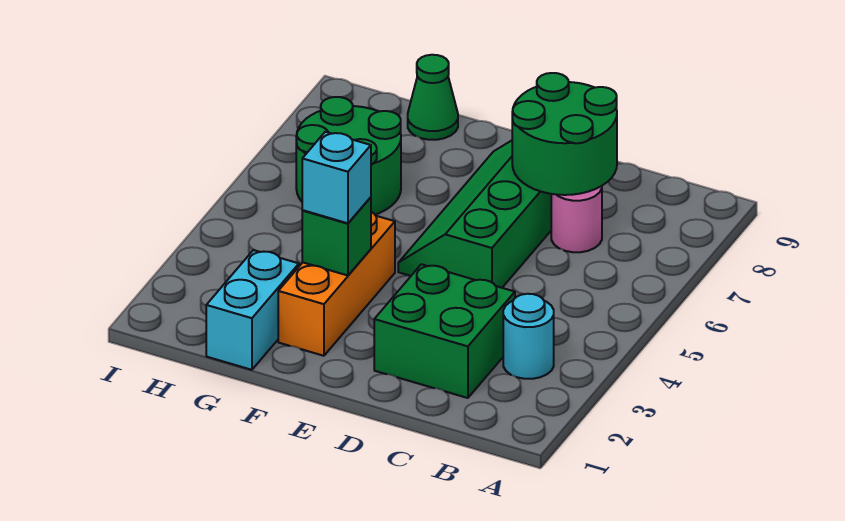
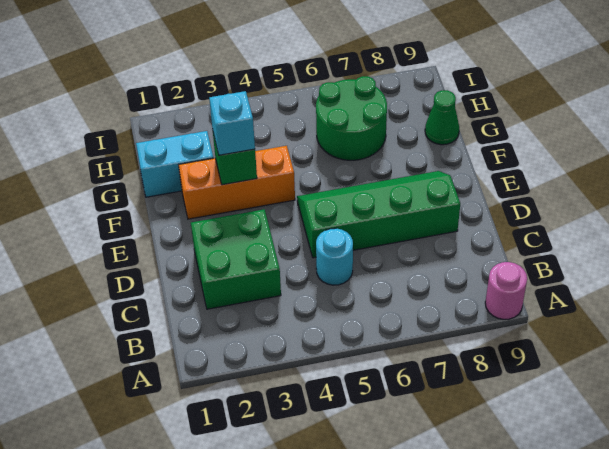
cyan round brick B3 level 1 -> cyan round brick C5 level 1
pink round brick C7 level 1 -> pink round brick A9 level 1
green round brick C7:D8 level 2 -> none

